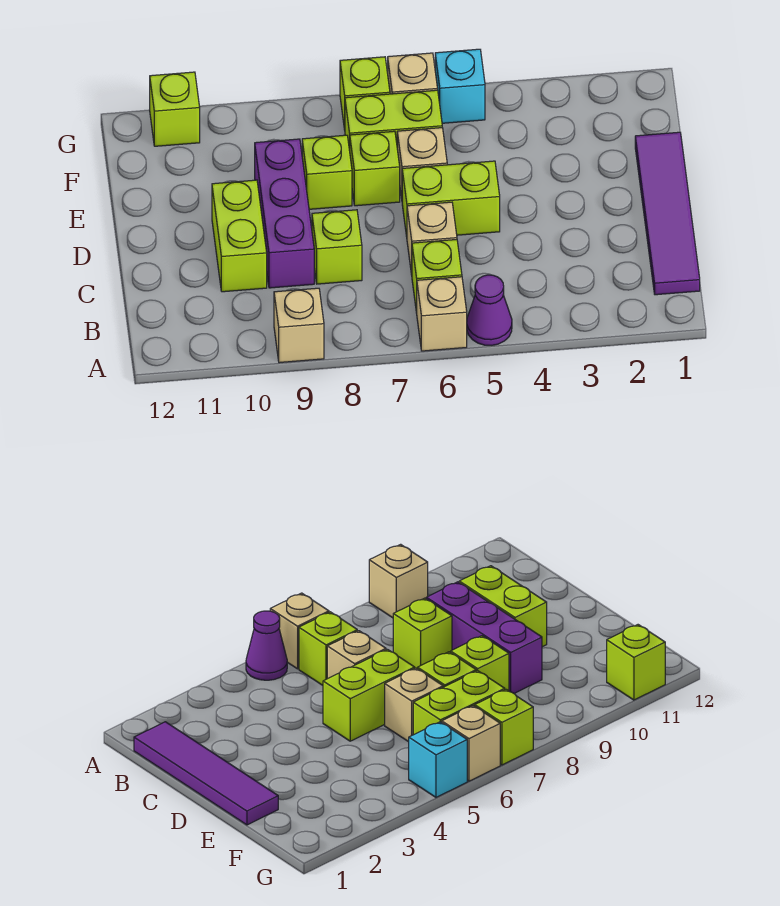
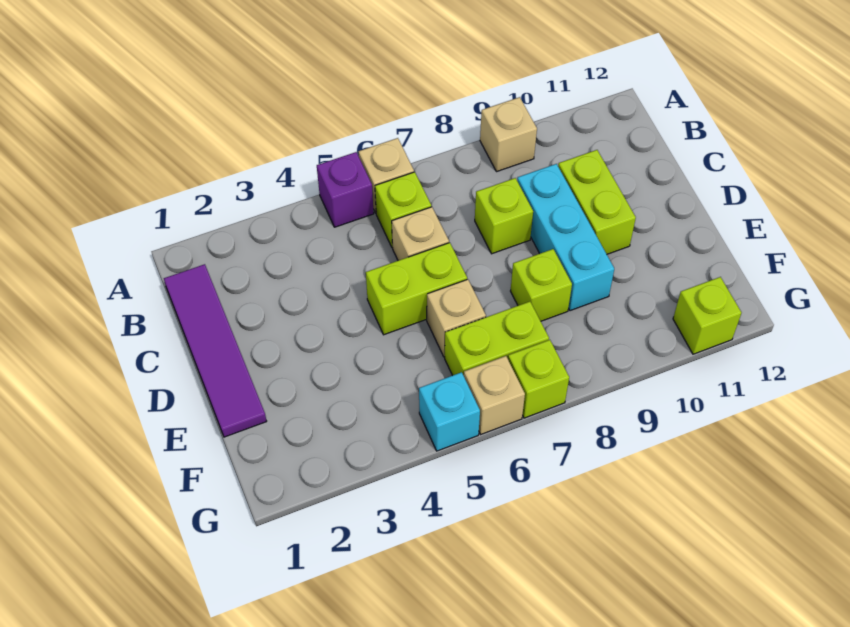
purple cone A5 level 1 -> purple brick A5 level 1
purple brick C9:E9 level 1 -> cyan brick C9:E9 level 1
lime brick E7 level 1 -> none

